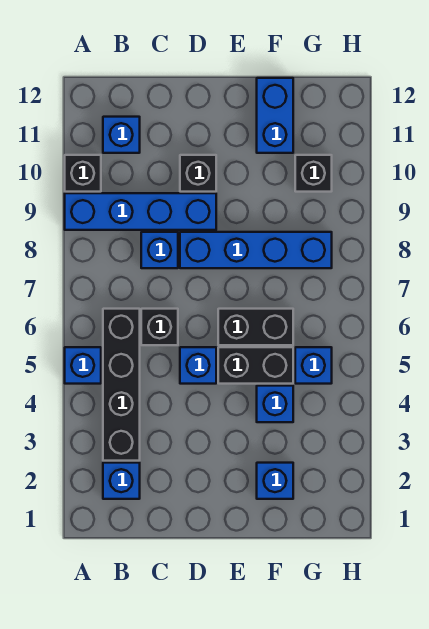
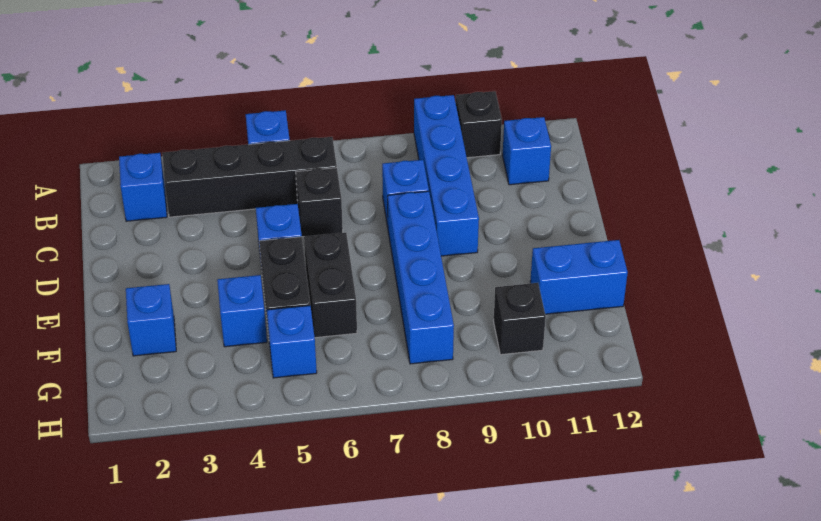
black brick D10 level 1 -> none

